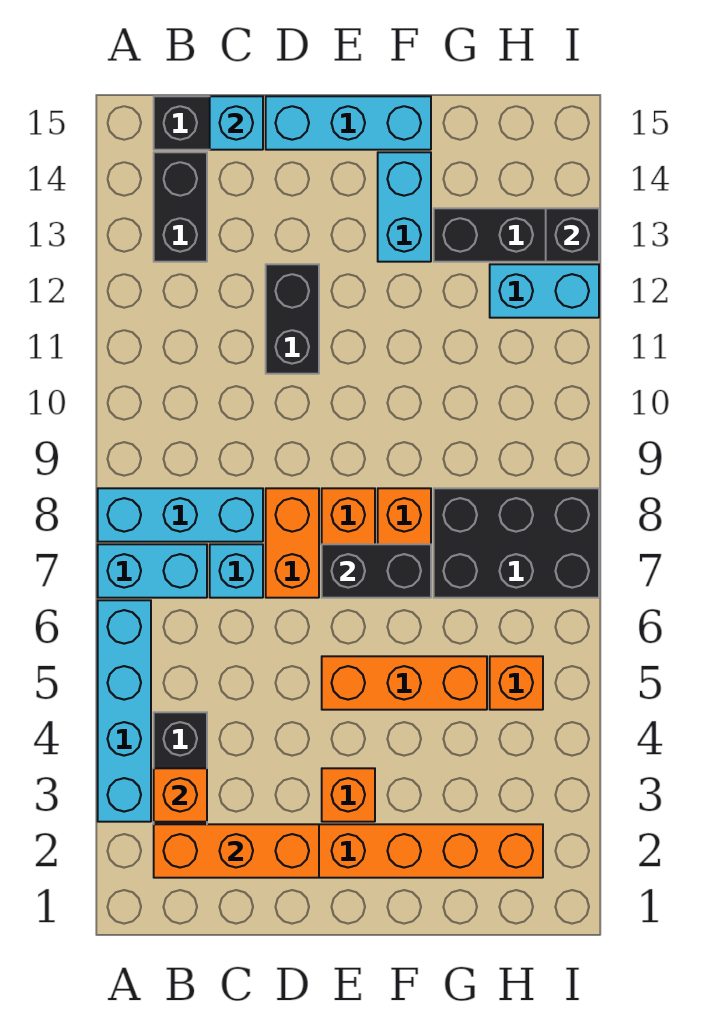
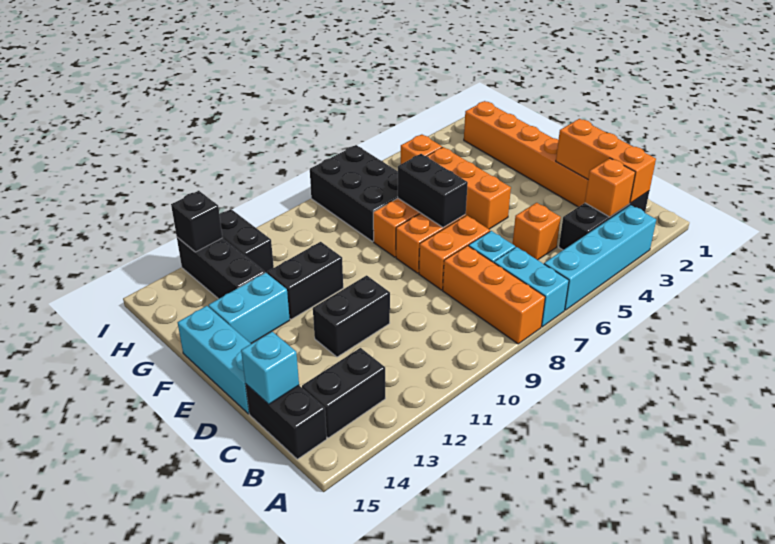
cyan brick A8:C8 level 1 -> orange brick A8:C8 level 1
orange brick E3 level 1 -> orange brick C5 level 1
none -> black brick F11:F12 level 1
cyan brick H12:I12 level 1 -> black brick H12:I12 level 1

